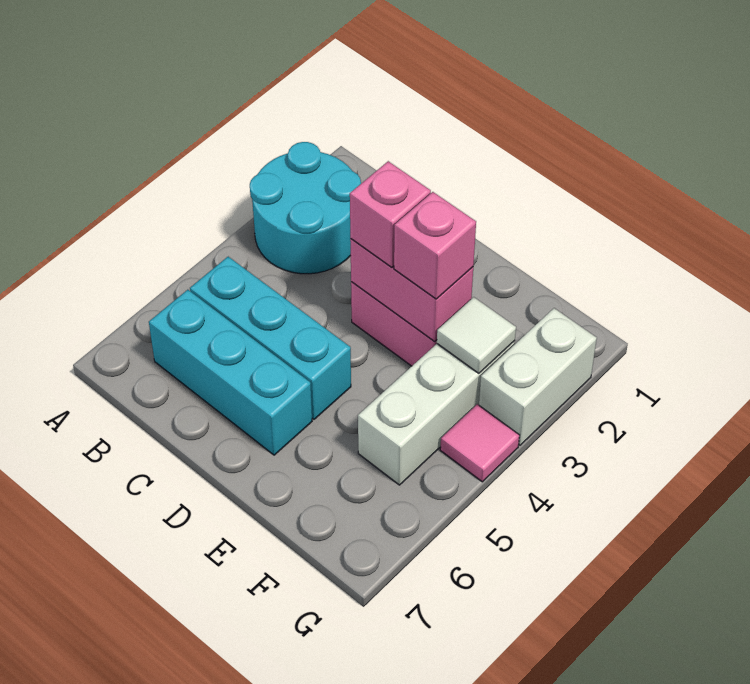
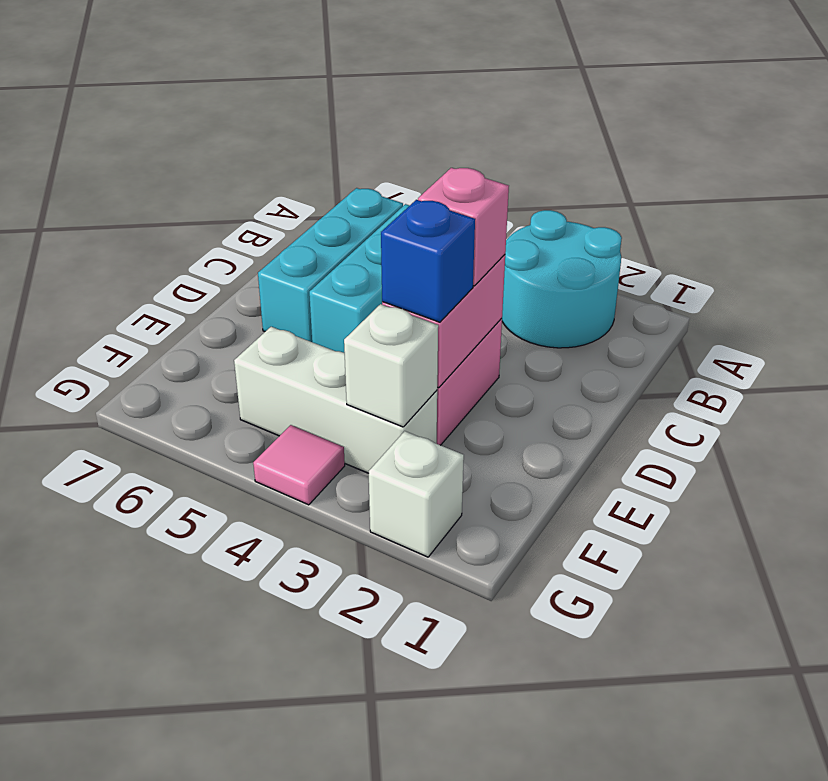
pink brick E3 level 3 -> blue brick E3 level 3
white tile F3 level 2 -> white brick F3 level 2
white brick G2:G3 level 1 -> white brick G2 level 1

